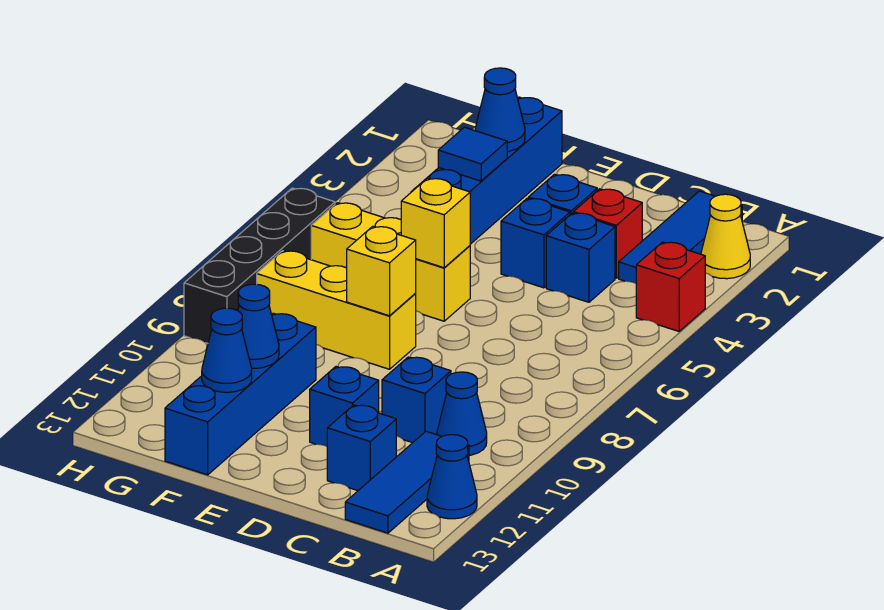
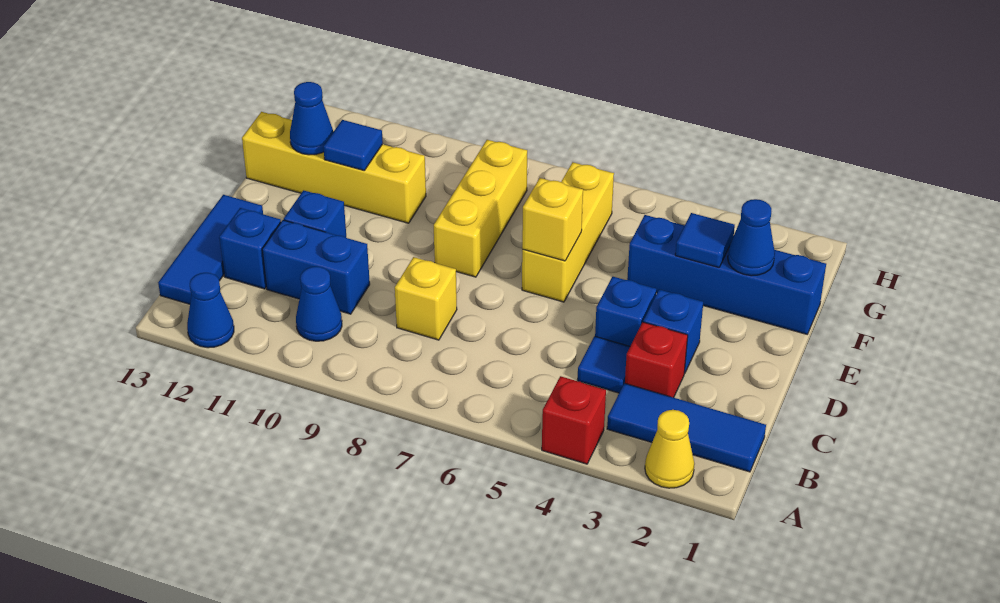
blue tile B11:B13 level 1 -> blue tile B13:D13 level 1
blue brick C4 level 1 -> blue tile C4 level 1
blue brick C10 level 1 -> blue brick C10:C11 level 1
yellow brick E8 level 2 -> yellow brick C8 level 1
blue brick F10:F13 level 1 -> yellow brick F10:F13 level 1
blue cone F11 level 2 -> blue tile F11 level 2
black brick H6:H9 level 1 -> none

